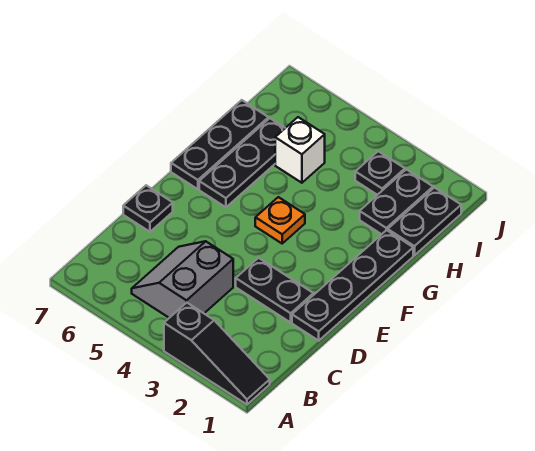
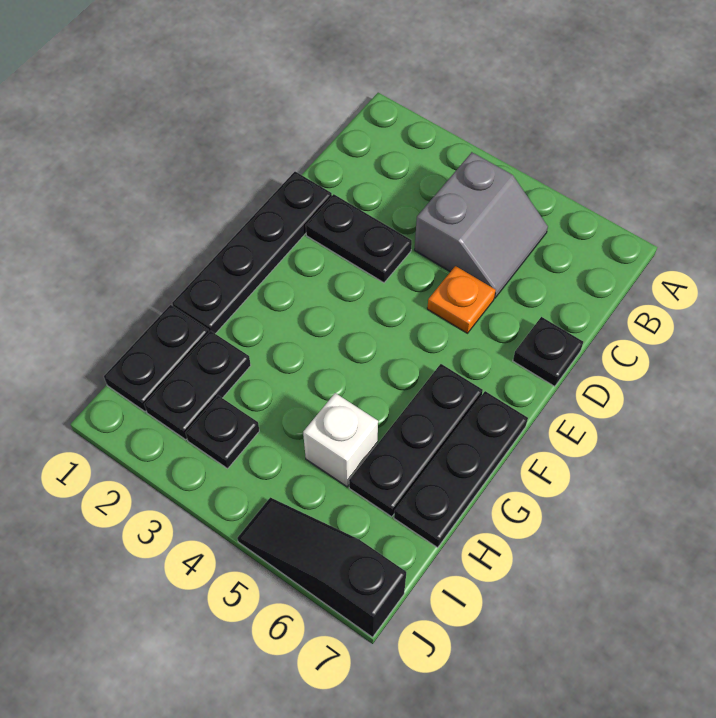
black slope A1:A3 level 1 top 3 -> black slope J5:J7 level 1 top 7
orange plate F4 level 1 -> orange plate D5 level 1

